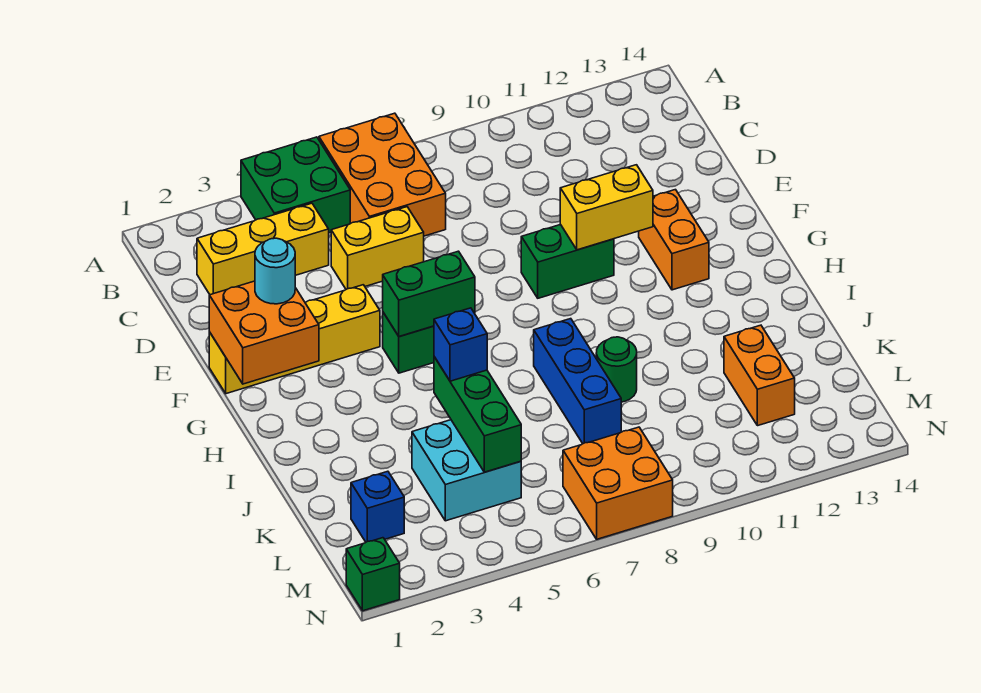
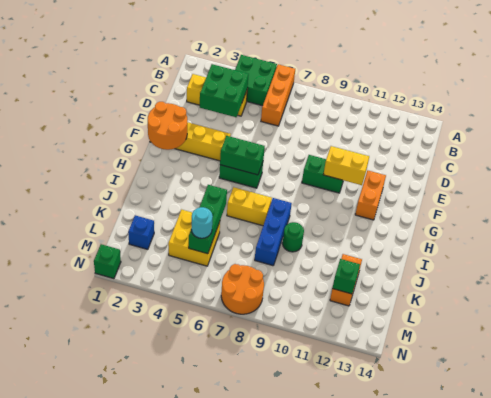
orange brick A6:C7 level 1 -> orange brick A6:C6 level 1
none -> green brick C3:D4 level 2
yellow brick D5:D6 level 1 -> yellow brick I6:I7 level 1
orange brick F1:G2 level 2 -> orange round brick F1:G2 level 2
cyan round brick F2 level 3 -> cyan round brick L5 level 3
blue brick J5 level 3 -> none
cyan brick K4:L5 level 1 -> yellow brick K4:L5 level 1
none -> green brick L12 level 2
orange brick M7:N8 level 1 -> orange round brick M7:N8 level 1

